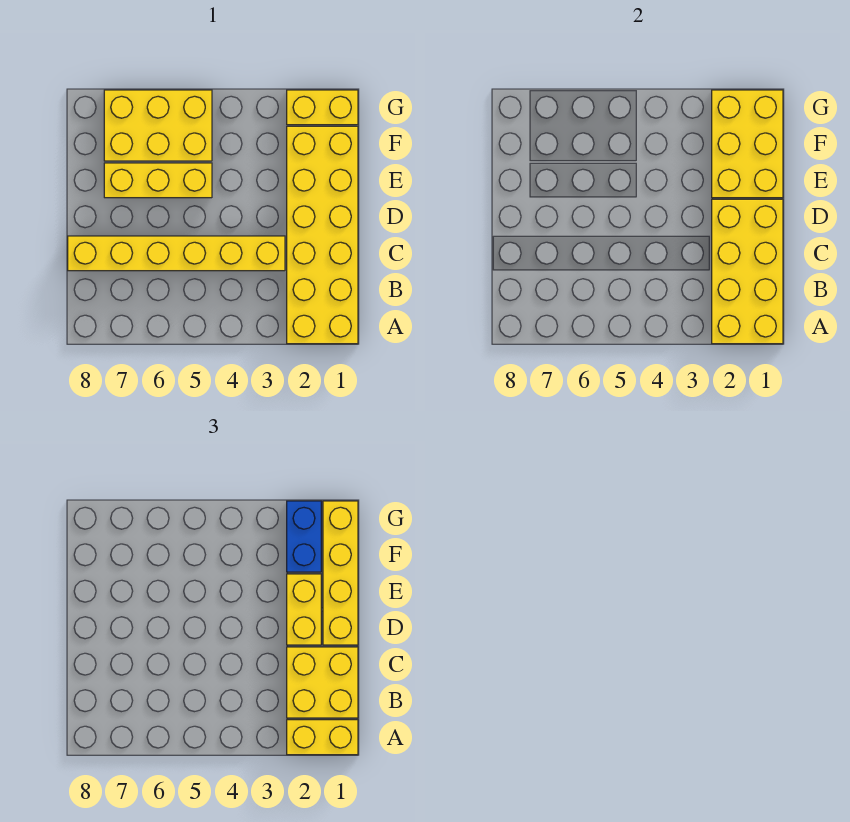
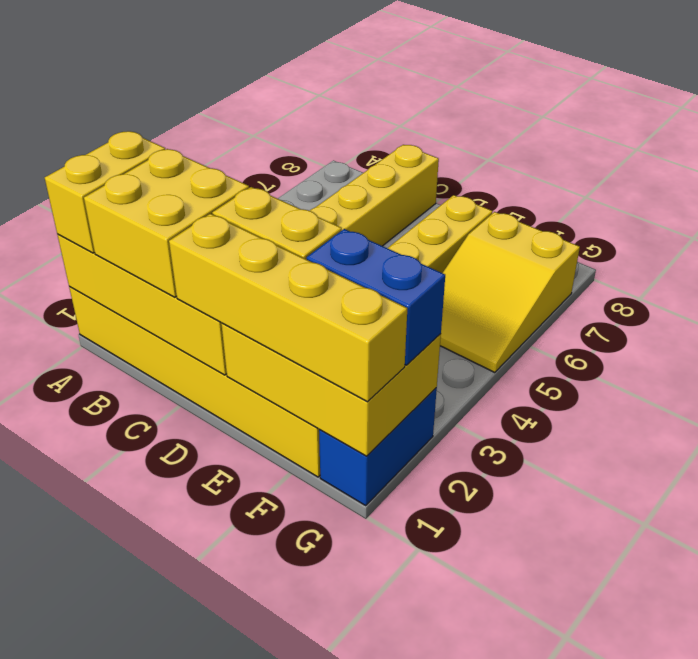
yellow brick F5:G7 level 1 -> yellow slope F5:G7 level 1 top 7
yellow brick G1:G2 level 1 -> blue brick G1:G2 level 1

